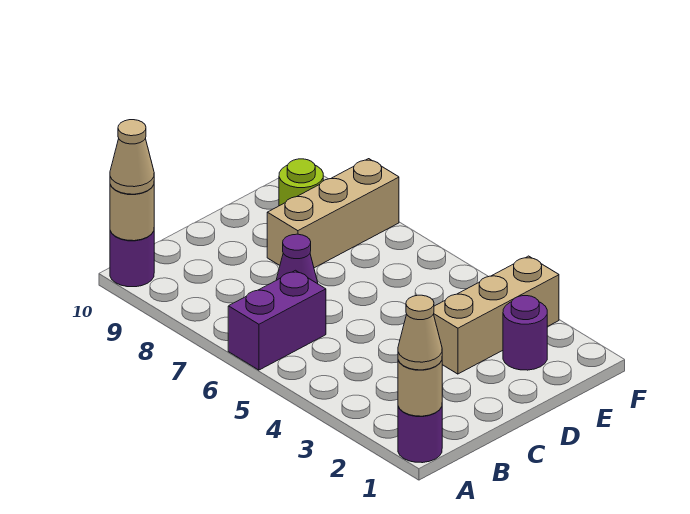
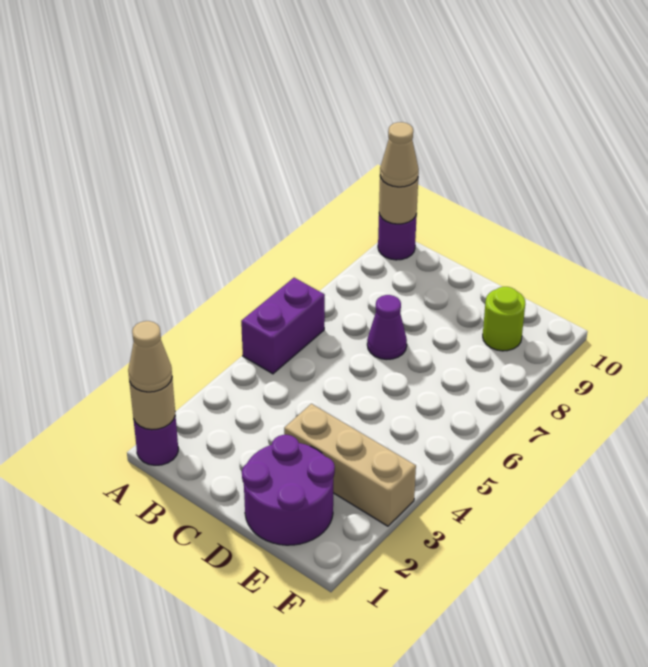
purple brick A6:B6 level 1 -> purple brick A5:A6 level 1
tan brick D8:F8 level 1 -> none
purple round brick E2 level 1 -> purple round brick D1:E2 level 1

